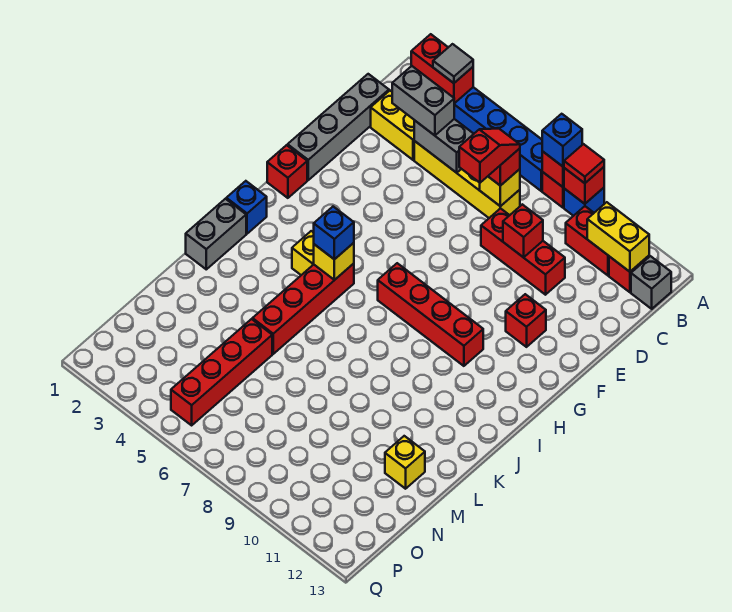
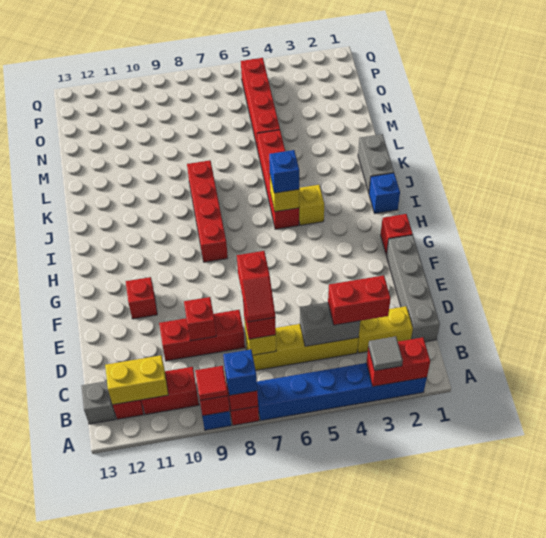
grey brick C3:C4 level 3 -> red brick C3:C4 level 3
red brick H7:H10 level 1 -> red brick H8:K8 level 1
yellow brick M12 level 1 -> none

